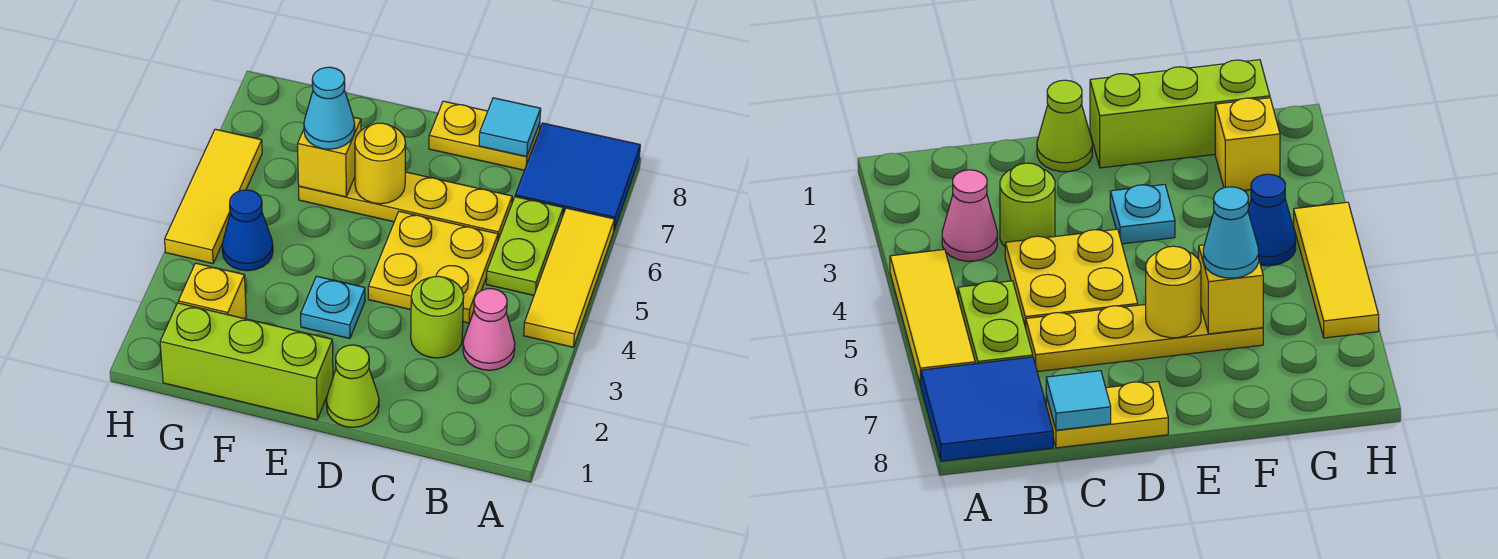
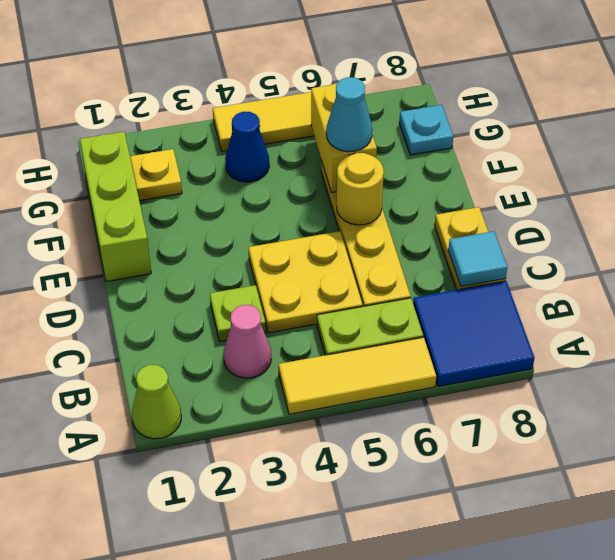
lime round brick C3 level 1 -> lime plate C3 level 1
lime cone D1 level 1 -> lime cone A1 level 1
cyan plate E3 level 1 -> cyan plate G8 level 1
yellow brick F6 level 2 -> yellow brick F6:G6 level 2
yellow brick G2 level 1 -> yellow plate G2 level 1

